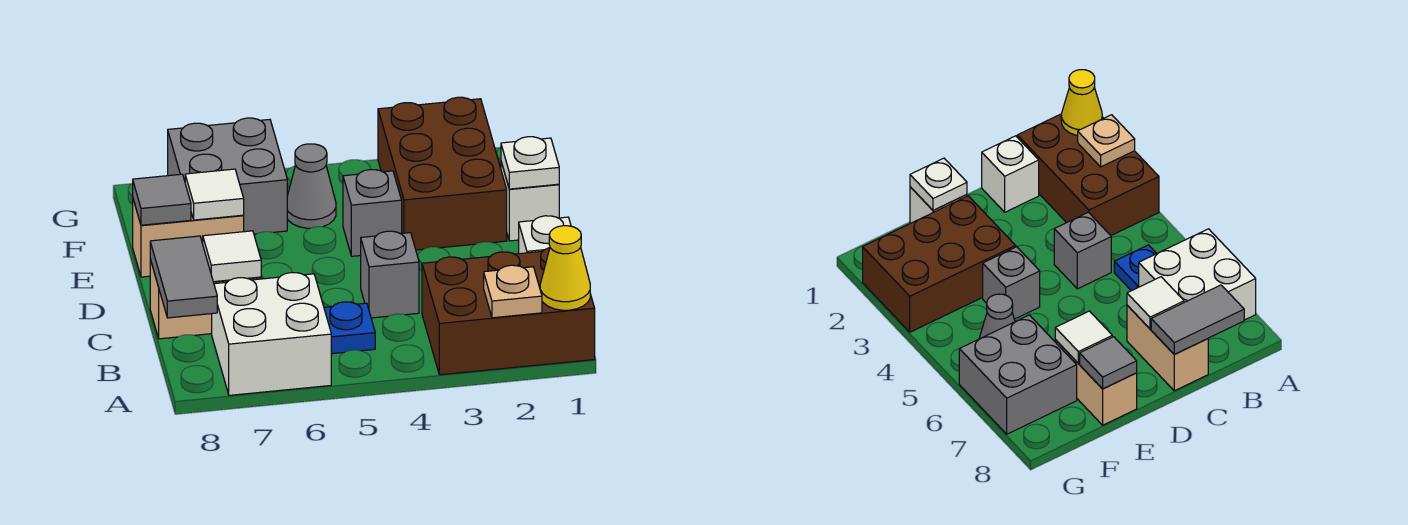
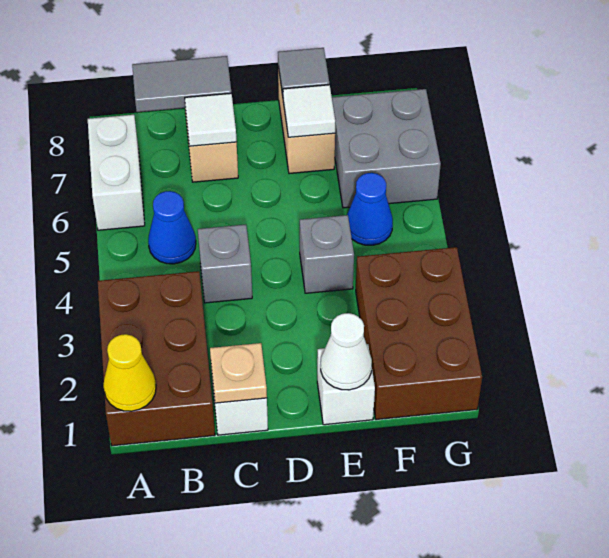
tan plate A2 level 2 -> tan plate C1 level 2
white brick A6:B7 level 1 -> white brick A6:A7 level 1
blue plate B5 level 1 -> blue cone B5 level 1
white plate E1 level 2 -> white cone E1 level 2
brown brick E2:G3 level 1 -> brown brick F1:G3 level 1
grey cone F5 level 1 -> blue cone F5 level 1

